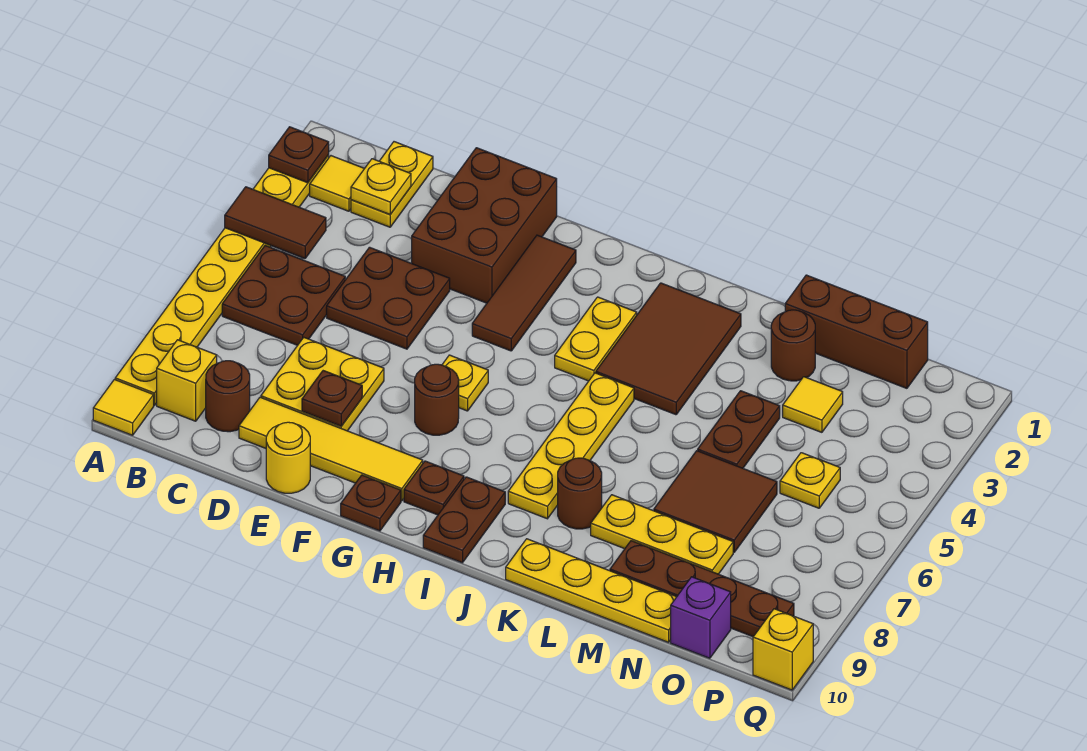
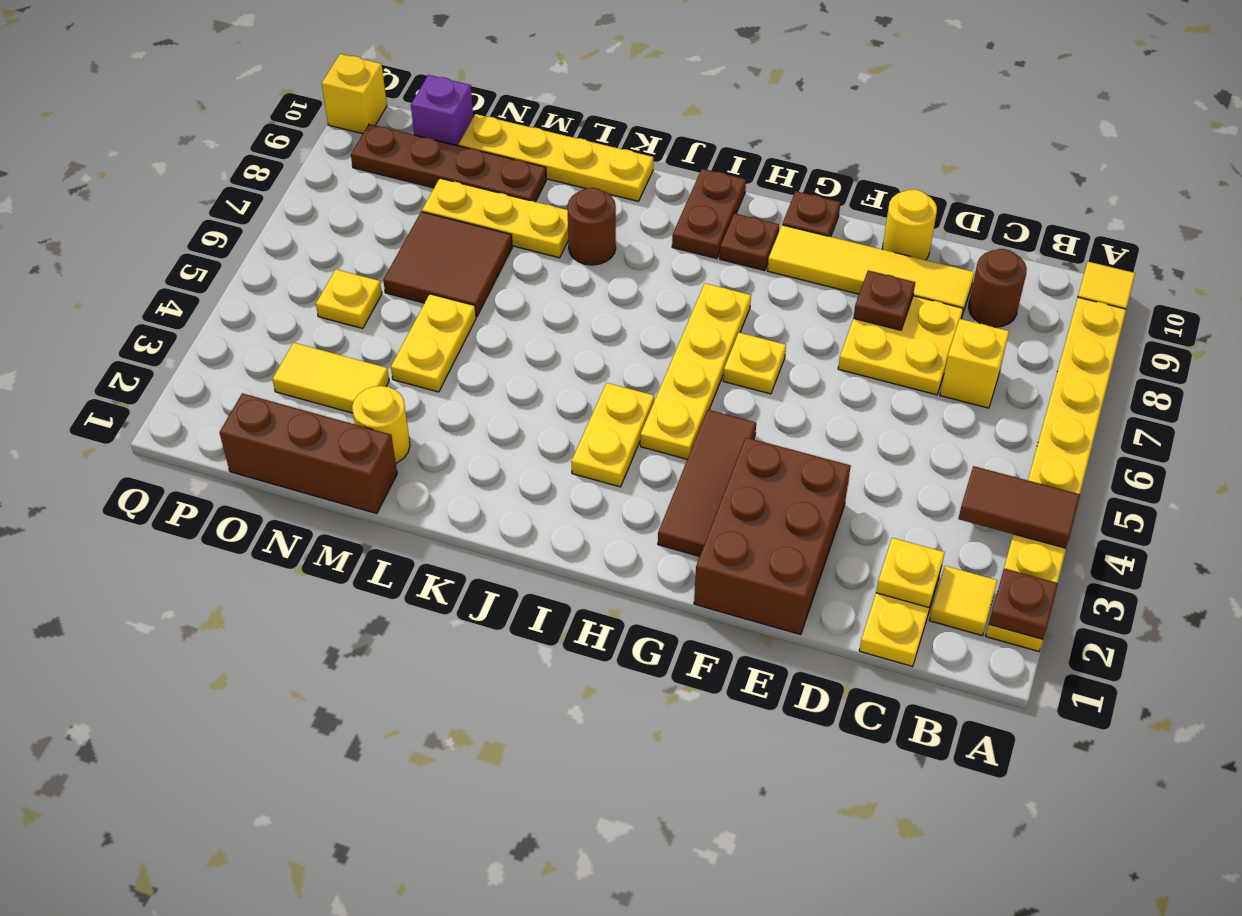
brown plate B5:C6 level 1 -> none
yellow brick B9 level 1 -> yellow brick C7 level 1
brown plate D4:E5 level 1 -> none
brown round brick G7 level 1 -> none
brown tile J2:K4 level 1 -> none
yellow plate J5:J8 level 1 -> yellow plate H4:H7 level 1
brown round brick M2 level 1 -> yellow round brick M2 level 1
brown plate M4:M5 level 1 -> yellow plate M4:M5 level 1
yellow tile N3 level 1 -> yellow tile N3:O3 level 1

